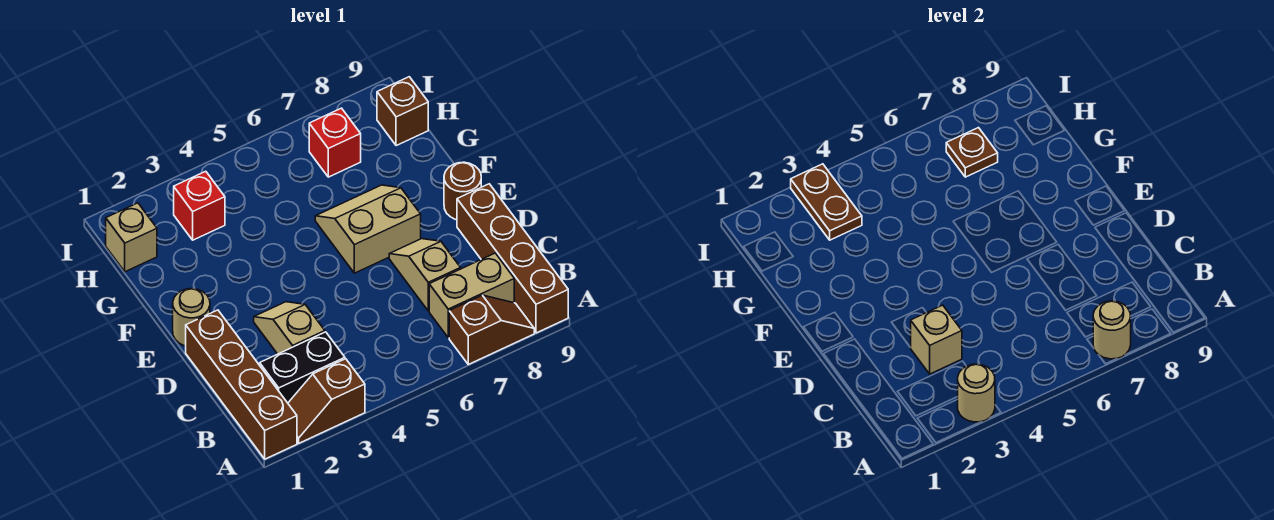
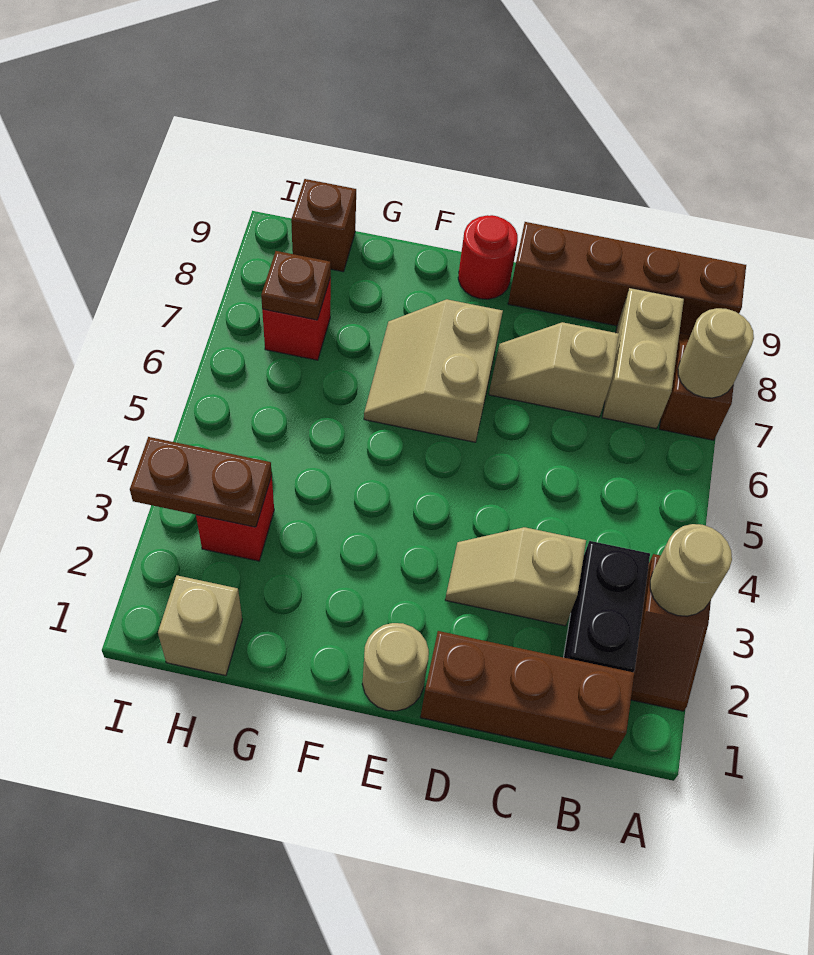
brown brick A1:D1 level 1 -> brown brick B1:D1 level 1
tan brick C3 level 2 -> none
brown round brick E9 level 1 -> red round brick E9 level 1

